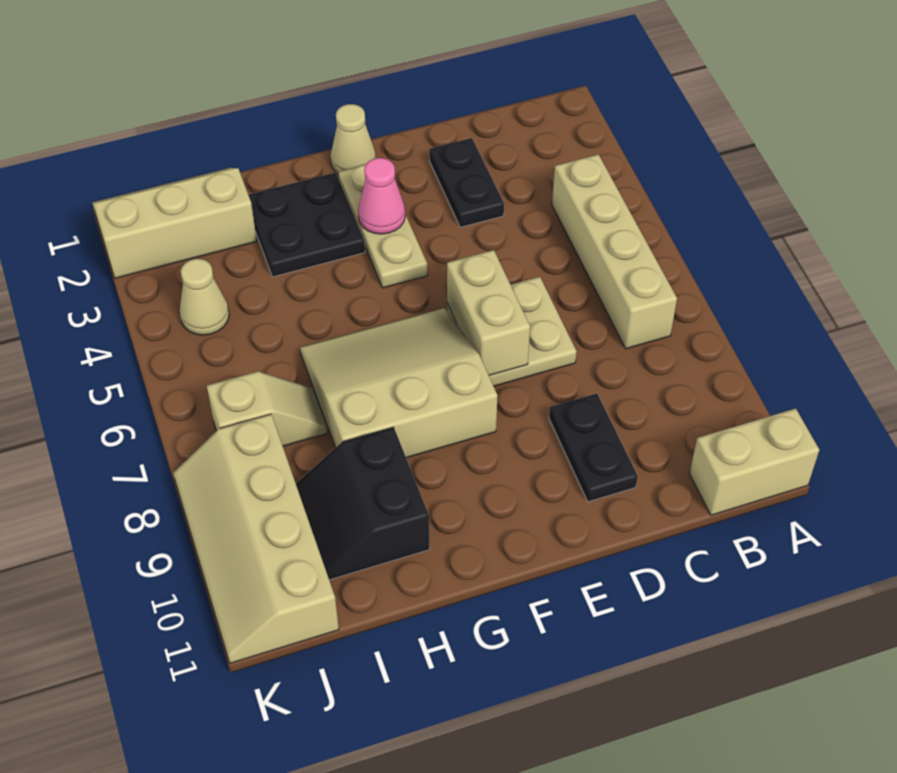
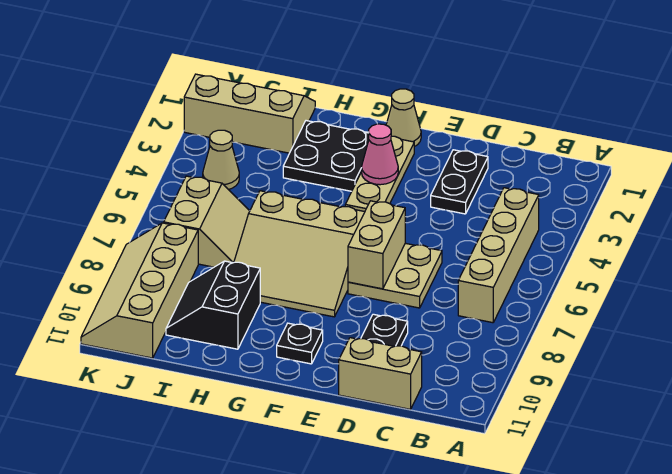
tan brick A11:B11 level 1 -> tan brick C11:D11 level 1
tan slope F6:H8 level 1 top 8 -> tan slope F6:H8 level 1 top 6
none -> black plate F10 level 1
tan slope I7:J7 level 1 top J -> tan slope I6:J7 level 1 top J

